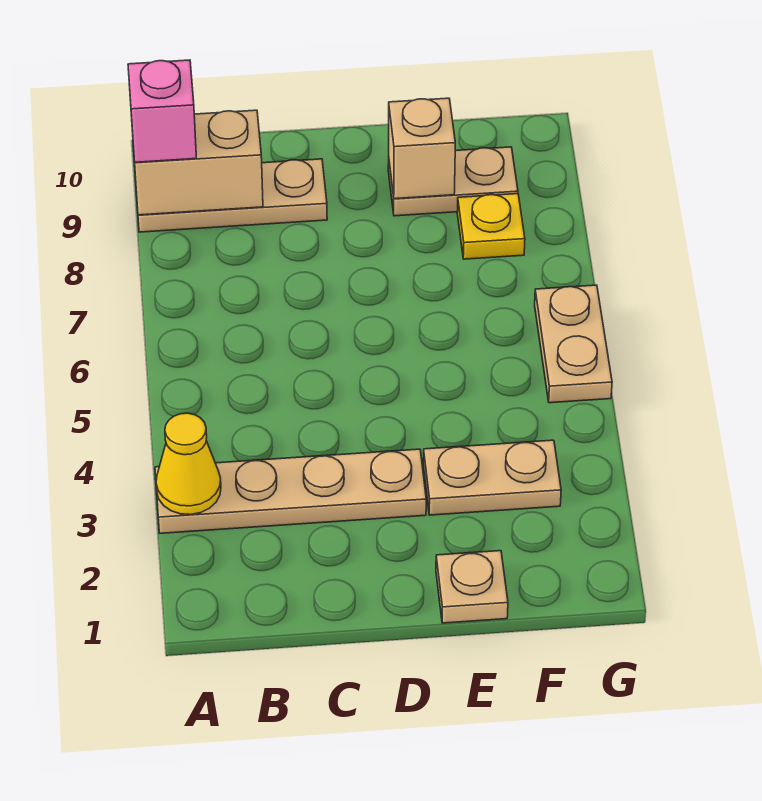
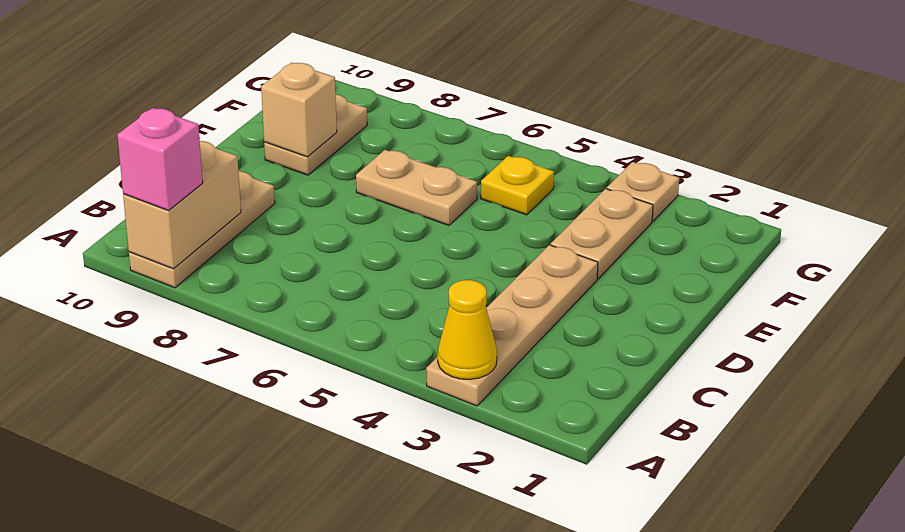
tan plate E1 level 1 -> tan plate G3 level 1
yellow plate F8 level 1 -> yellow plate F5 level 1
tan plate G5:G6 level 1 -> tan plate E6:E7 level 1

